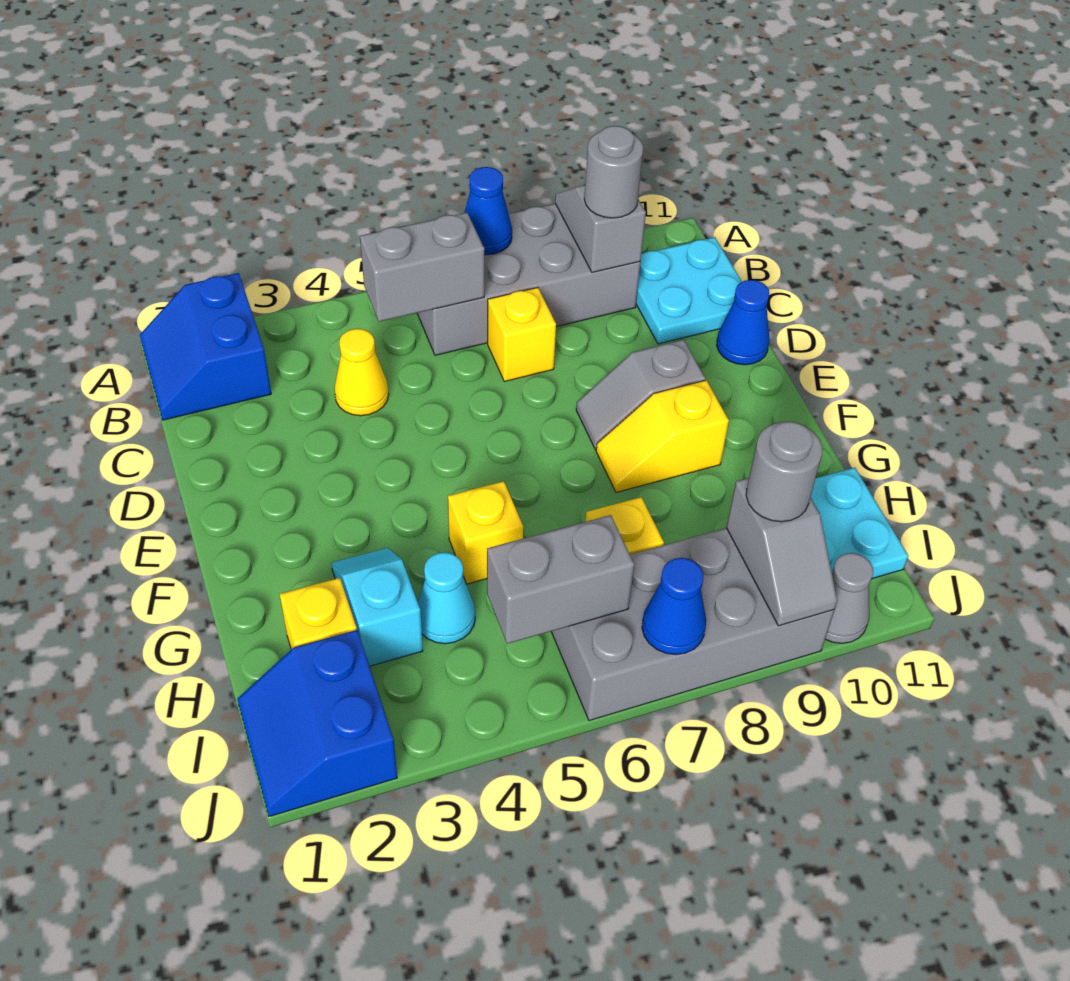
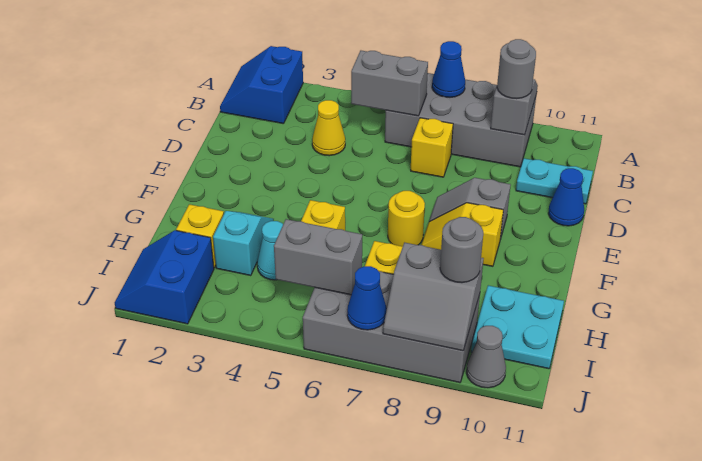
cyan plate B10:C11 level 1 -> cyan plate C10:C11 level 1
none -> yellow round brick F7 level 1
grey slope I9:J9 level 2 top I -> grey slope I8:J9 level 2 top I

